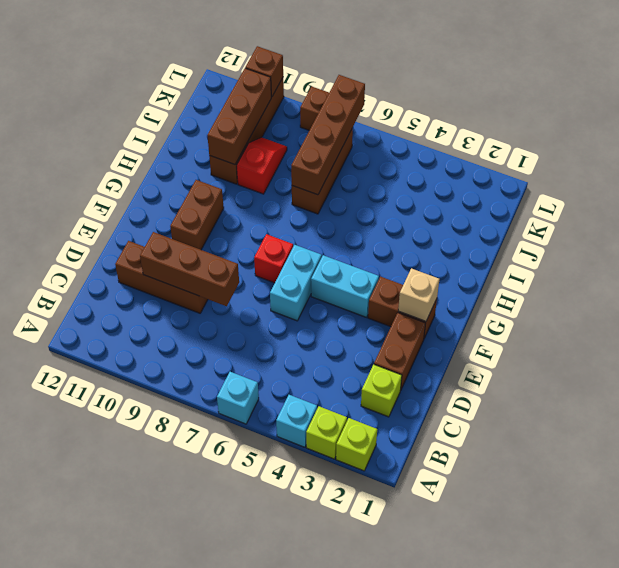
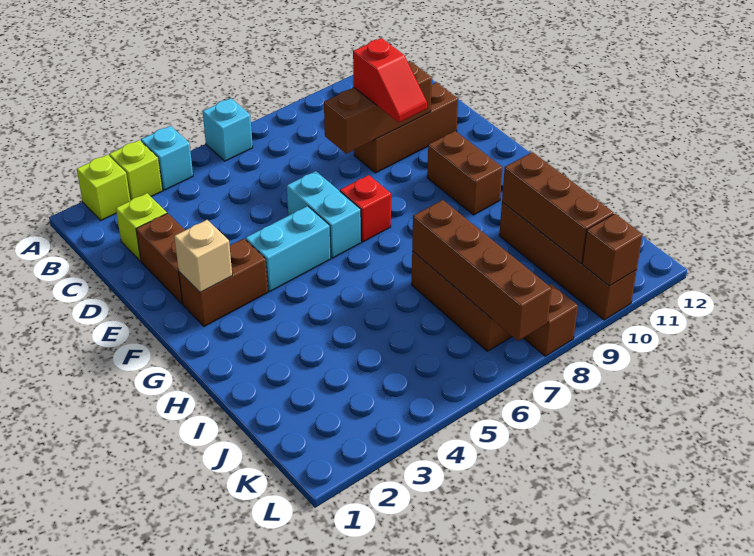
red slope I9:J9 level 1 top I -> red slope D9:E9 level 3 top D

